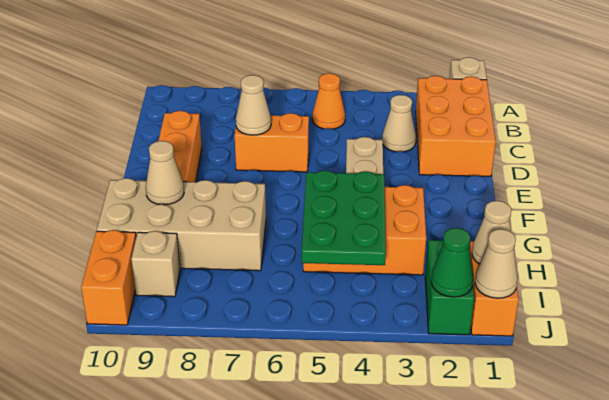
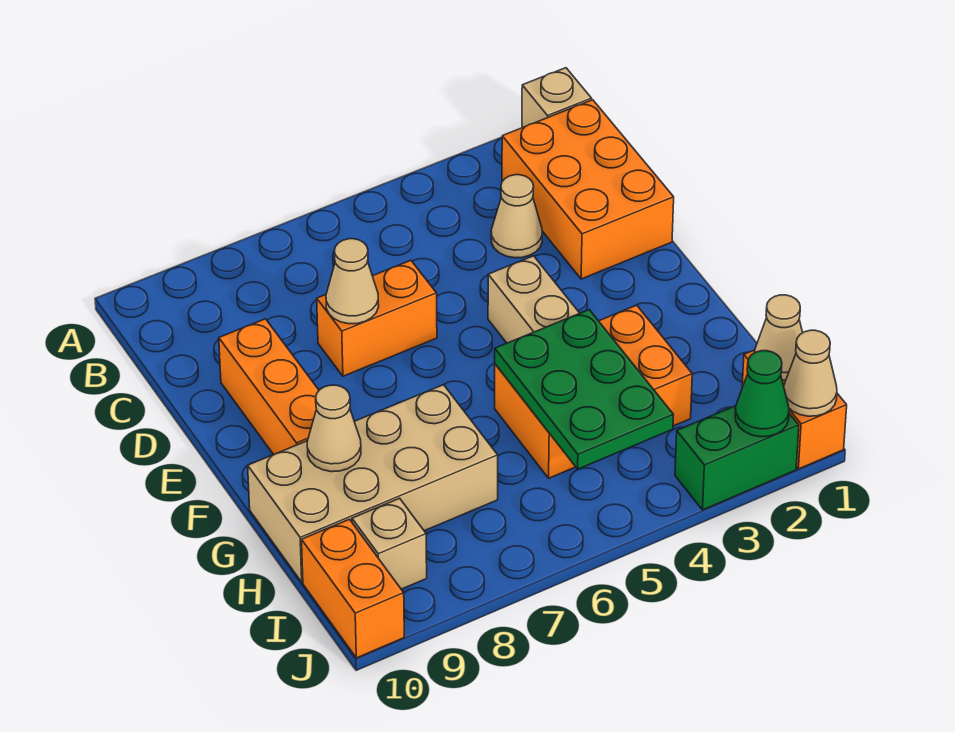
orange cone B5 level 1 -> none
green brick I2:J2 level 1 -> green brick J2:J3 level 1

